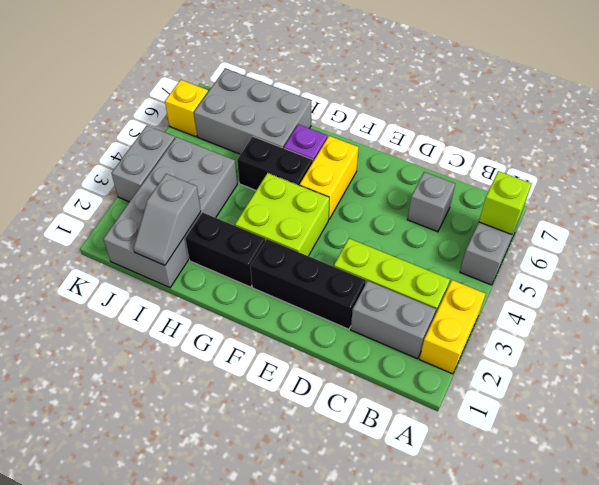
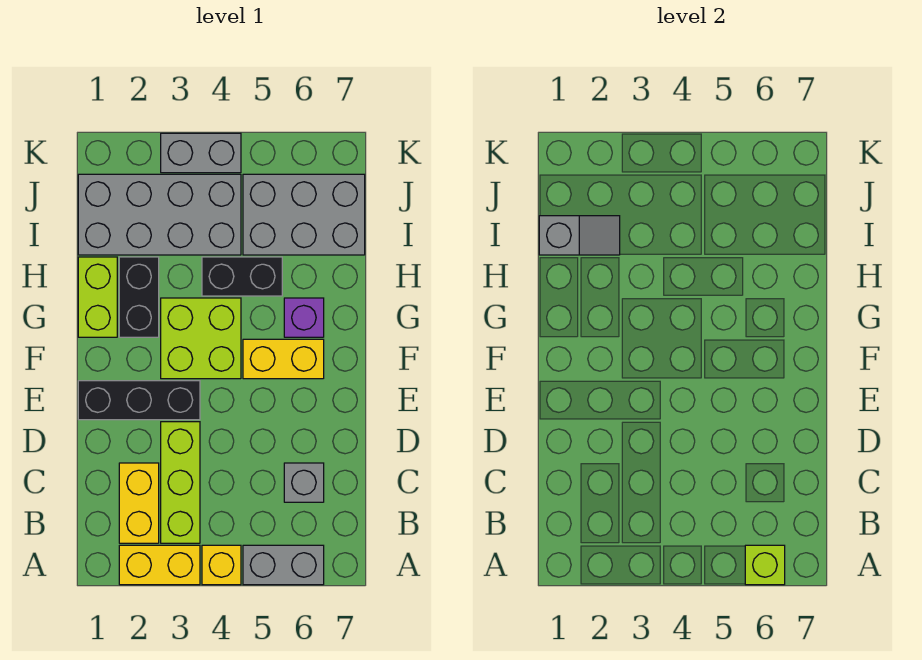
grey brick B2:C2 level 1 -> yellow brick B2:C2 level 1
black brick D2:F2 level 1 -> black brick E1:E3 level 1
none -> lime brick G1:H1 level 1
black brick G5:H5 level 1 -> black brick H4:H5 level 1
grey brick H6:J7 level 1 -> grey brick I5:J7 level 1
grey slope I1:I2 level 2 top 2 -> grey slope I1:I2 level 2 top 1
yellow brick K6 level 1 -> yellow brick A4 level 1

